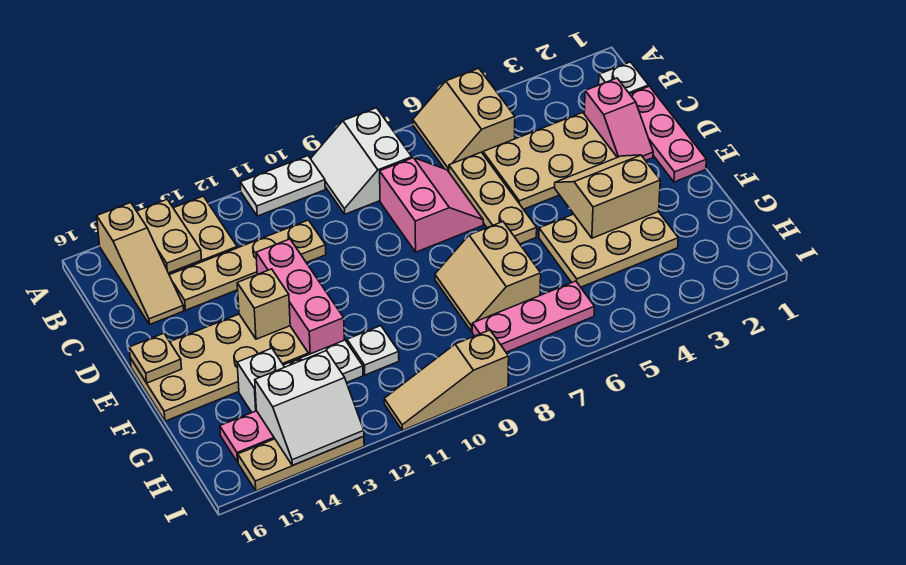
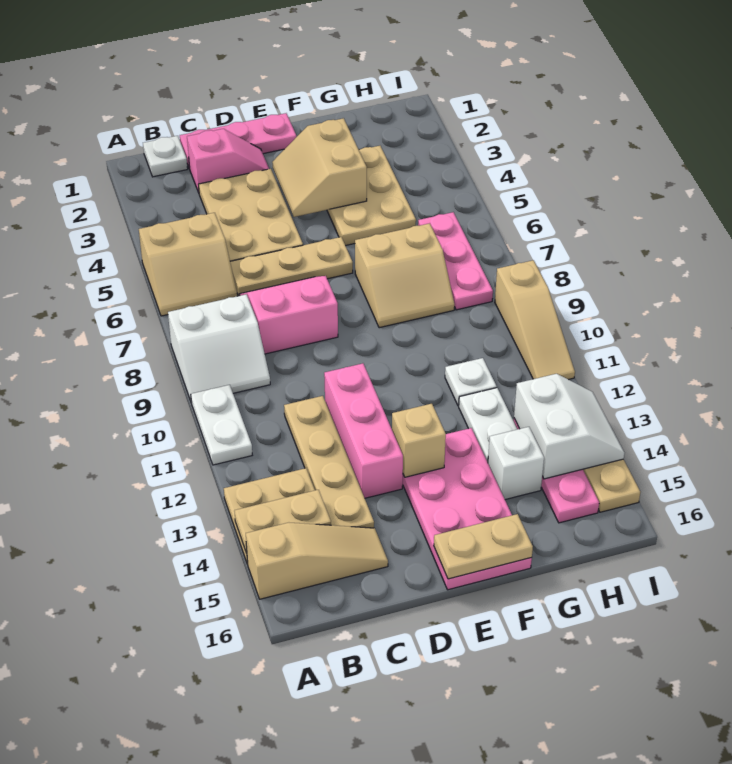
pink brick D12:F12 level 1 -> pink brick D11:D13 level 1
tan plate E13:F16 level 1 -> pink plate E13:F16 level 1
tan plate E16 level 2 -> tan plate E16:F16 level 2

